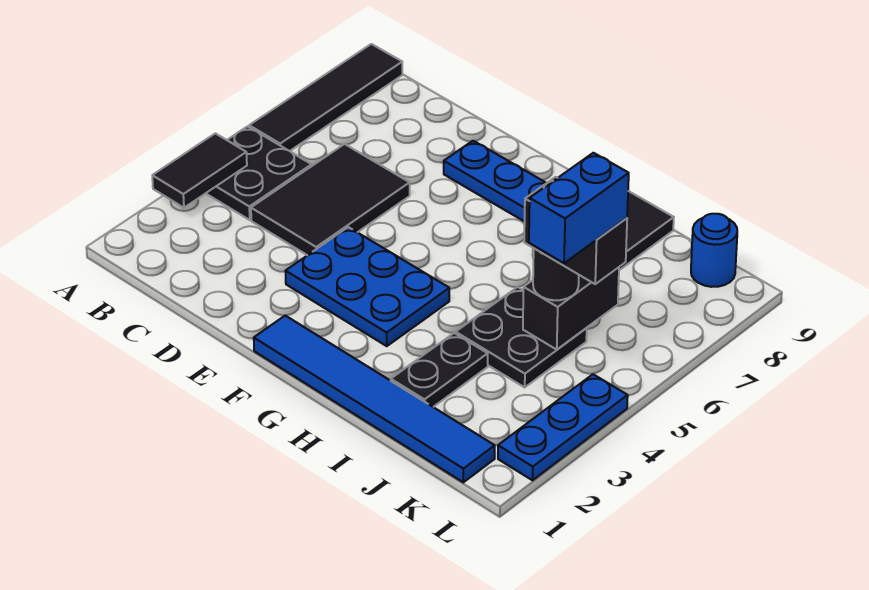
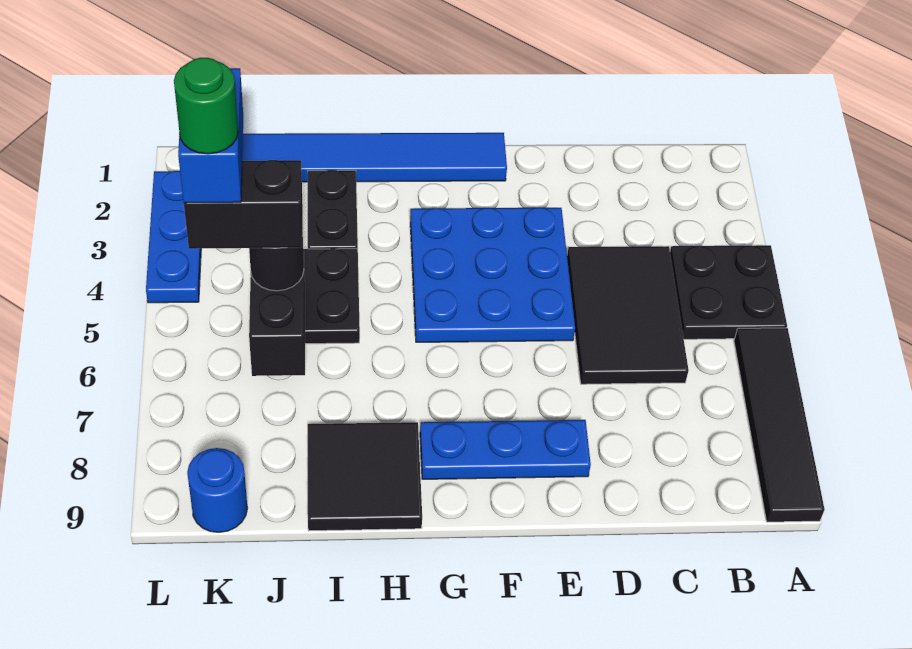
black tile A3:A4 level 2 -> none
blue plate E3:G4 level 1 -> blue plate E3:G5 level 1
none -> green round brick K5 level 6

